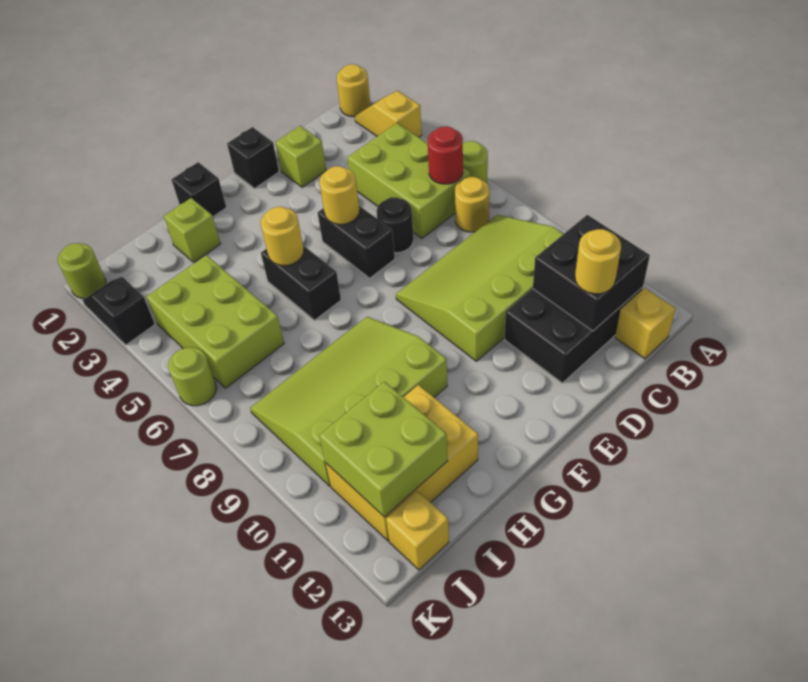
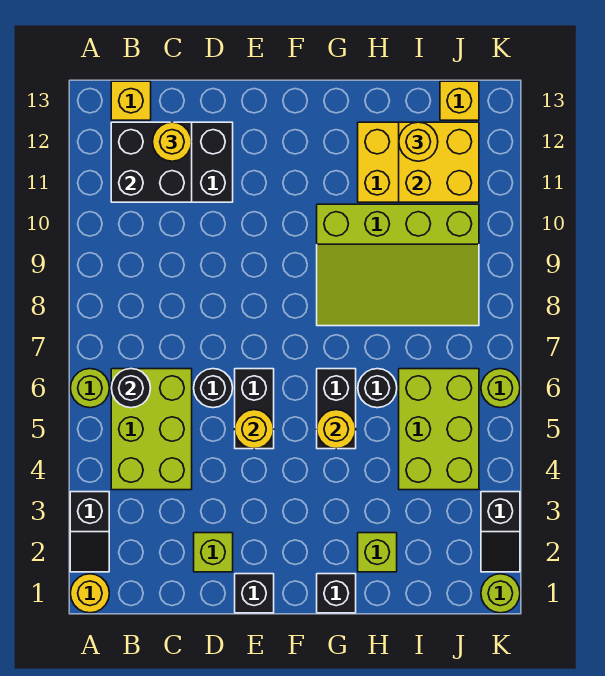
yellow slope A2:A3 level 1 top 3 -> black slope A2:A3 level 1 top 3
red round brick B6 level 2 -> black round brick B6 level 2
yellow round brick B7 level 1 -> yellow round brick I12 level 3
lime slope B8:E10 level 1 top 10 -> none
none -> black round brick H6 level 1
lime brick I11:J12 level 2 -> yellow brick I11:J12 level 2

